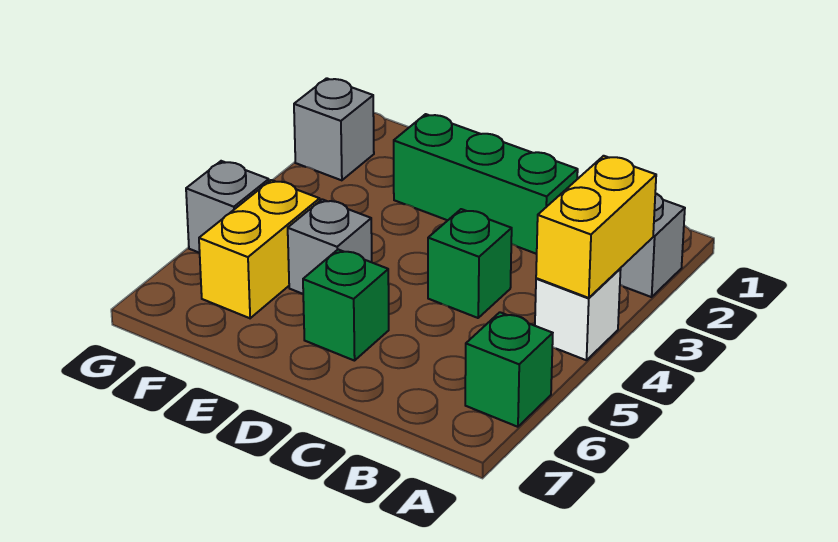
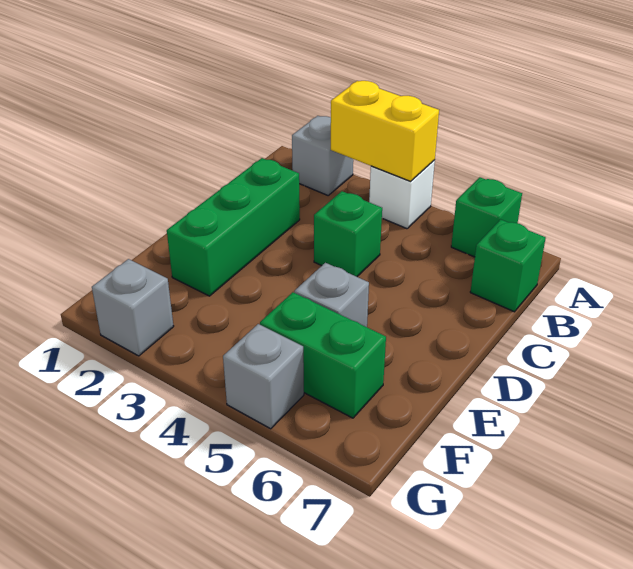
green brick D6 level 1 -> green brick B7 level 1
yellow brick F5:F6 level 1 -> green brick F5:F6 level 1

